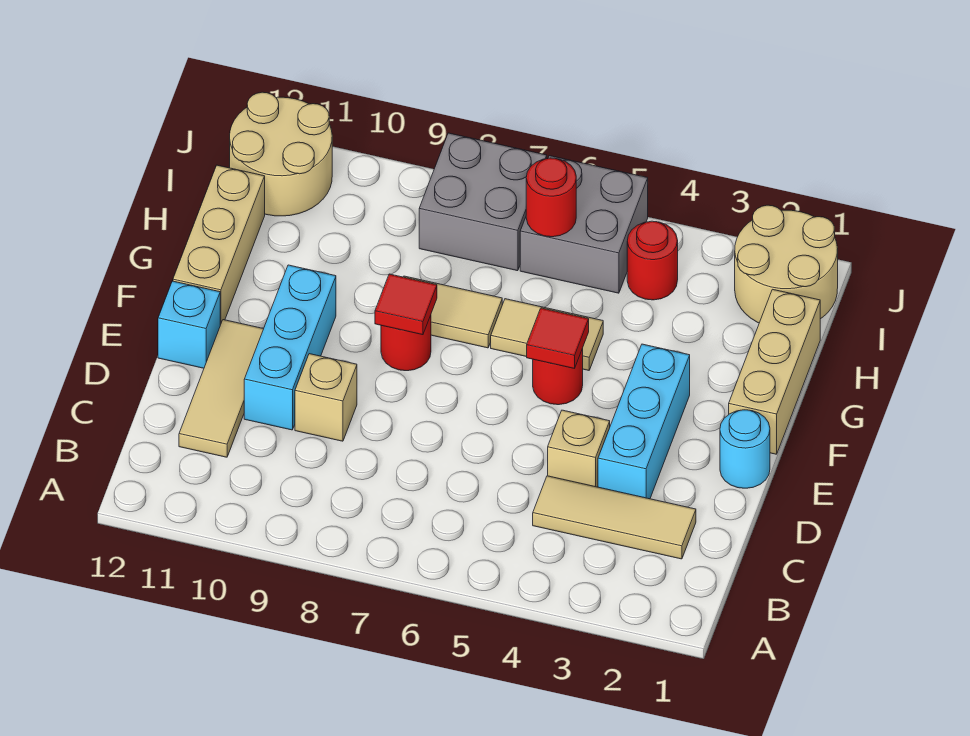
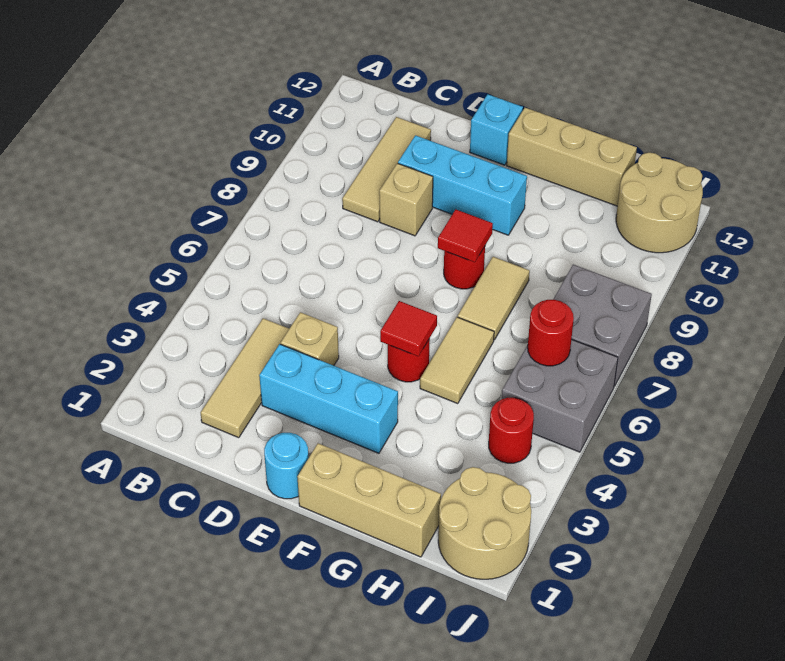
tan tile C11:E11 level 1 -> tan tile C9:C11 level 1

